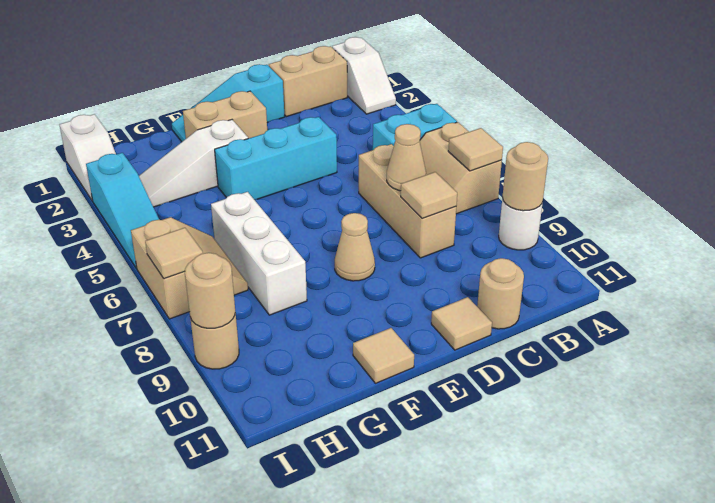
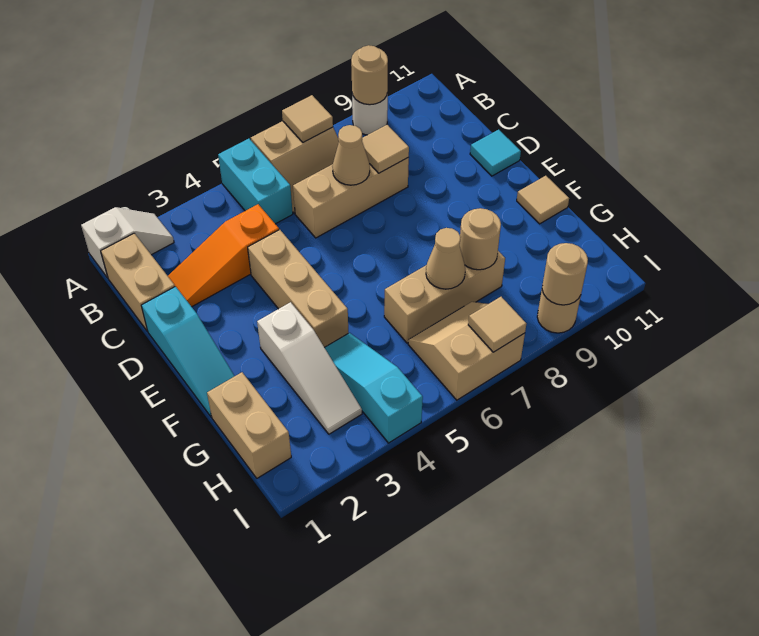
none -> orange slope C2:C4 level 1 top 4
tan round brick C11 level 1 -> tan round brick G8 level 2
cyan brick D4:F4 level 1 -> tan brick D4:F4 level 1
tan tile D11 level 1 -> cyan tile D11 level 1
tan brick E2:F2 level 1 -> tan brick G1:H1 level 1
tan cone E8 level 1 -> tan cone G7 level 2
white brick G6:G8 level 1 -> tan brick G6:G8 level 1
white slope I1:I2 level 1 top 1 -> none
cyan slope I3:I5 level 1 top 3 -> cyan slope G4:I4 level 1 top I

